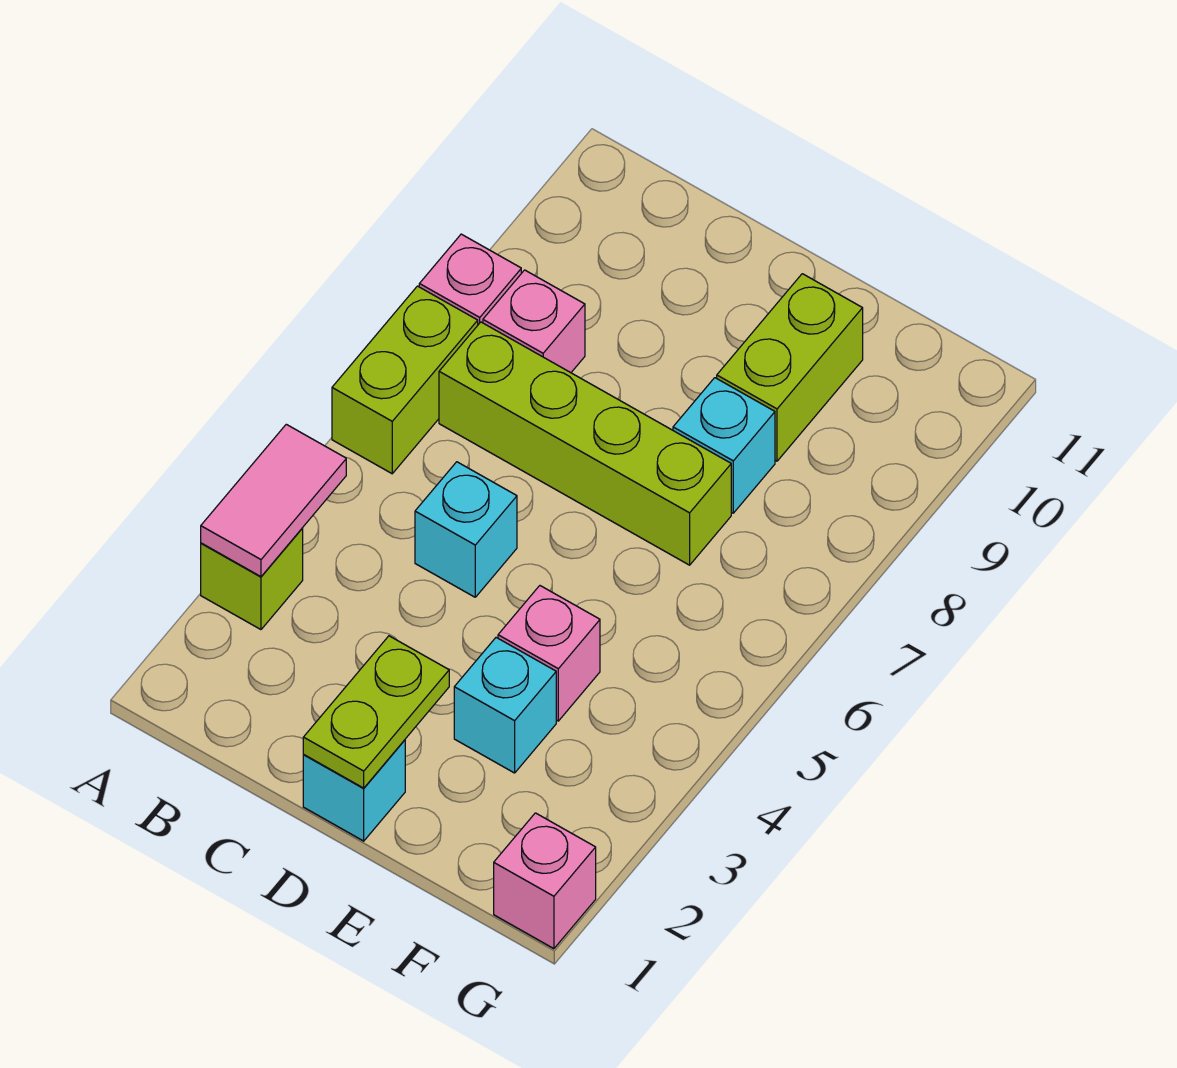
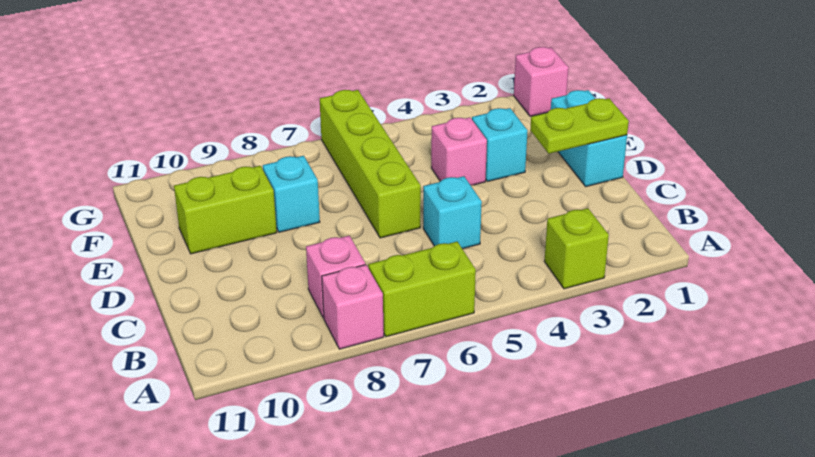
pink tile A3:A4 level 2 -> none
lime brick B7:E7 level 1 -> lime brick D6:G6 level 1
cyan brick D1 level 1 -> cyan brick D1:E1 level 1

